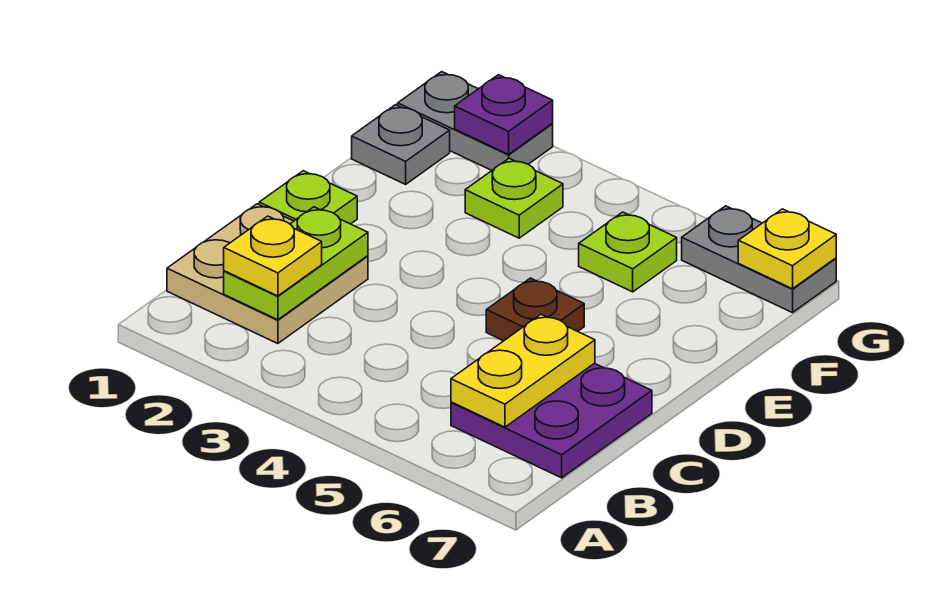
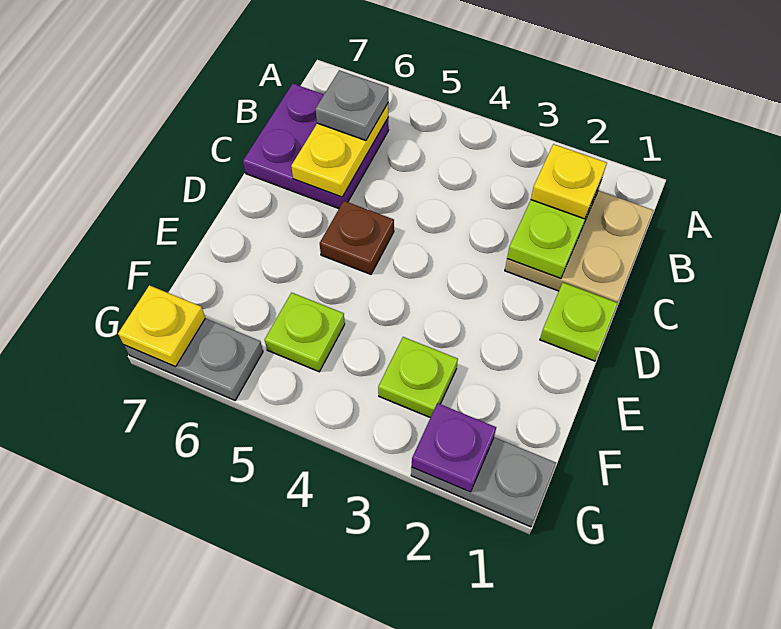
grey plate F1 level 1 -> grey plate B6 level 3

